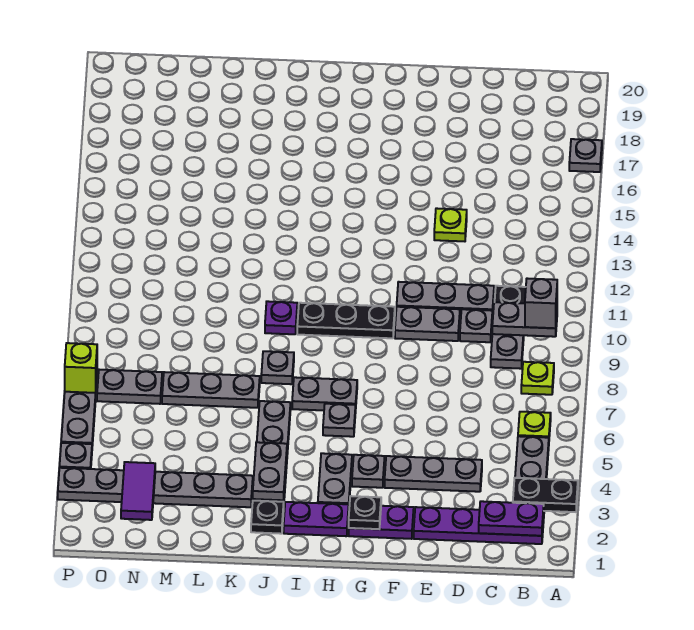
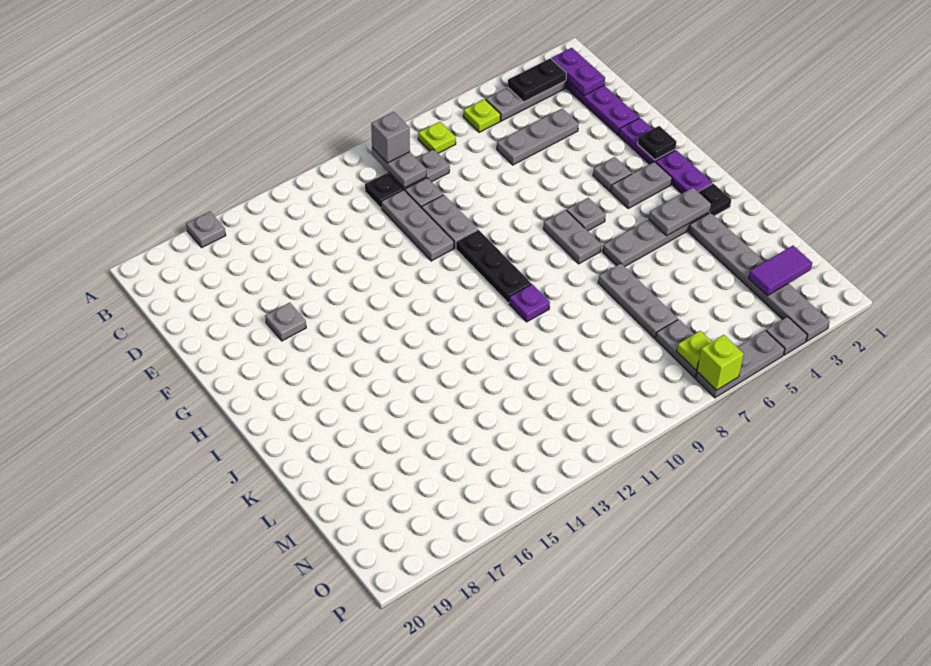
black plate A3:B3 level 2 -> black plate B3:B4 level 2
grey plate D4:F4 level 1 -> grey plate D4:D6 level 1
lime plate E14 level 1 -> lime plate O7 level 2
grey plate J8 level 1 -> grey plate F17 level 1

